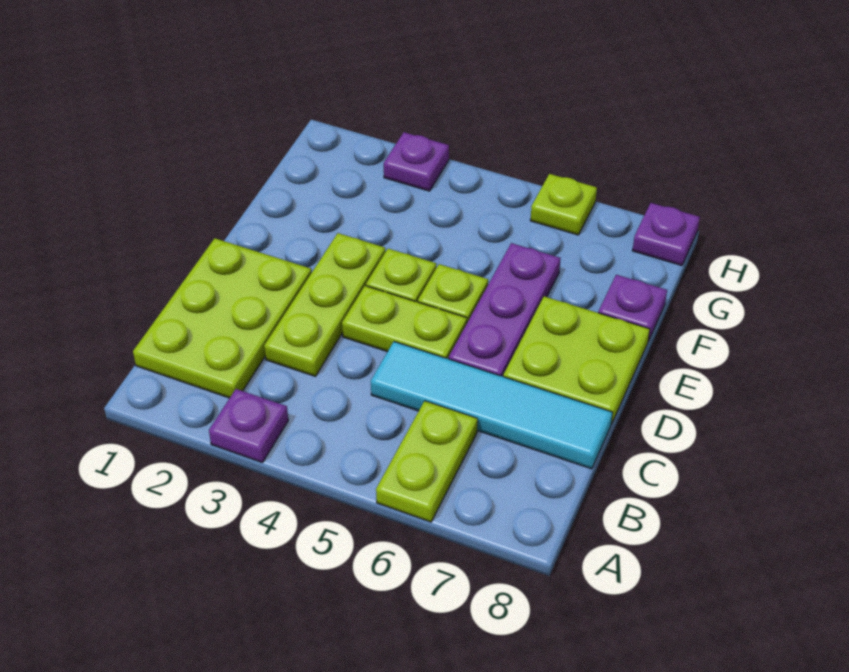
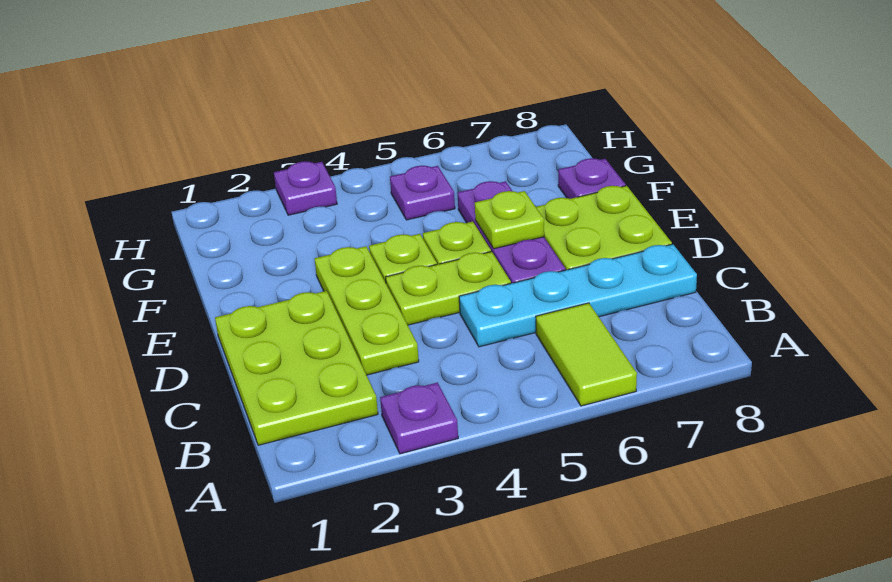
lime plate A6:B6 level 1 -> lime tile A6:B6 level 1
cyan tile C5:C8 level 1 -> cyan plate C5:C8 level 1
lime plate H6 level 1 -> lime plate E6 level 2
purple plate H8 level 1 -> purple plate G5 level 1

